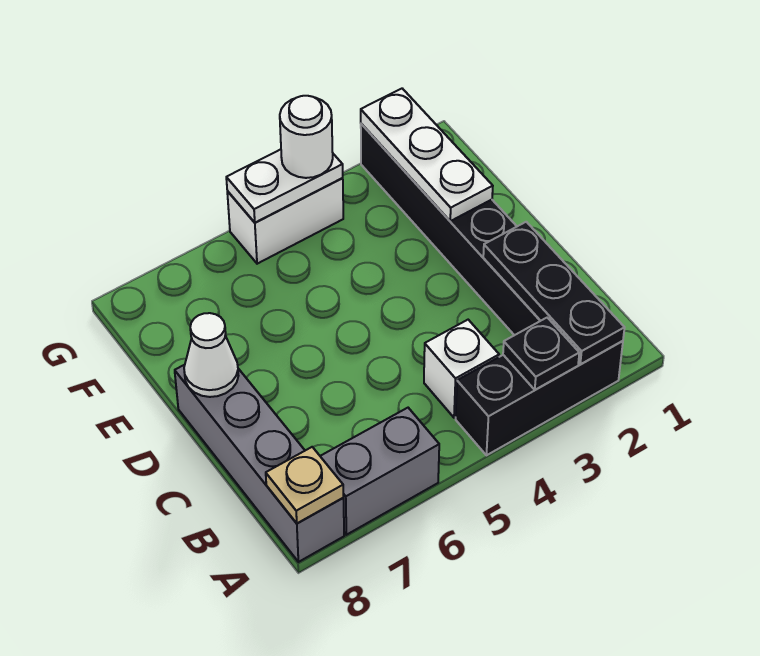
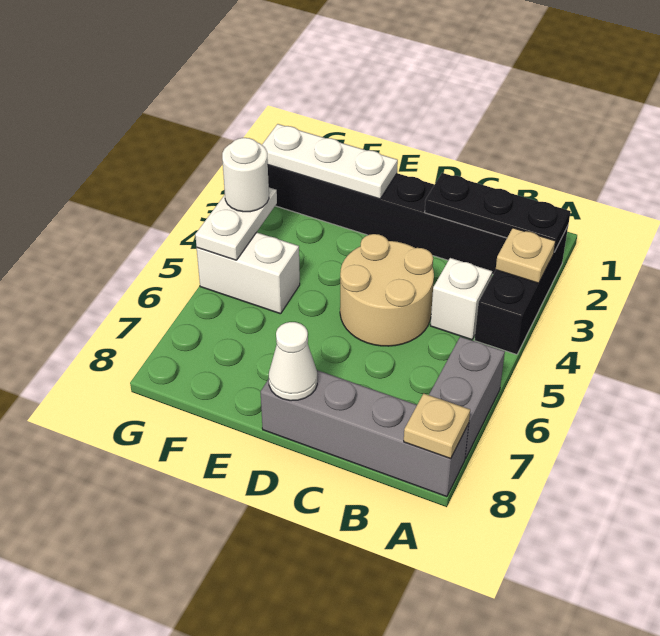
black plate A3 level 2 -> tan plate A3 level 2
none -> tan round brick C4:D5 level 1
white brick G4:G5 level 1 -> white brick F5:G5 level 1

